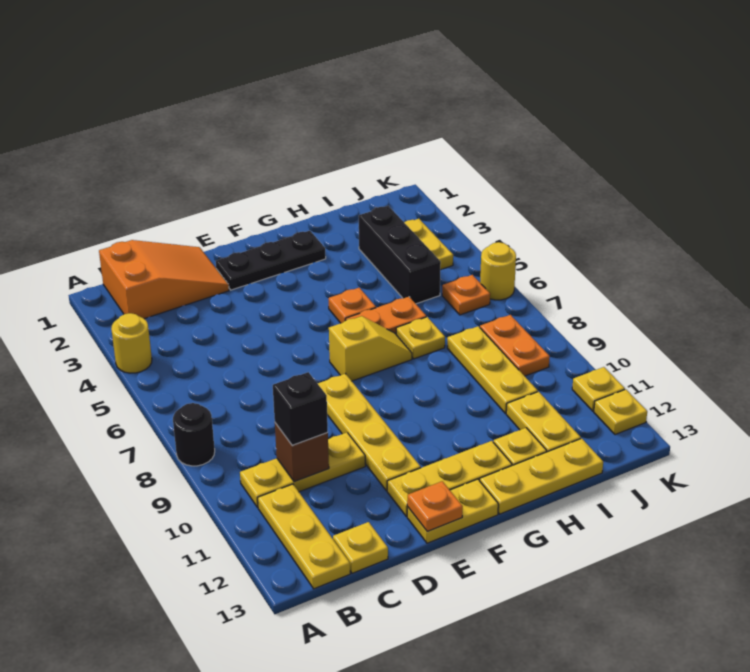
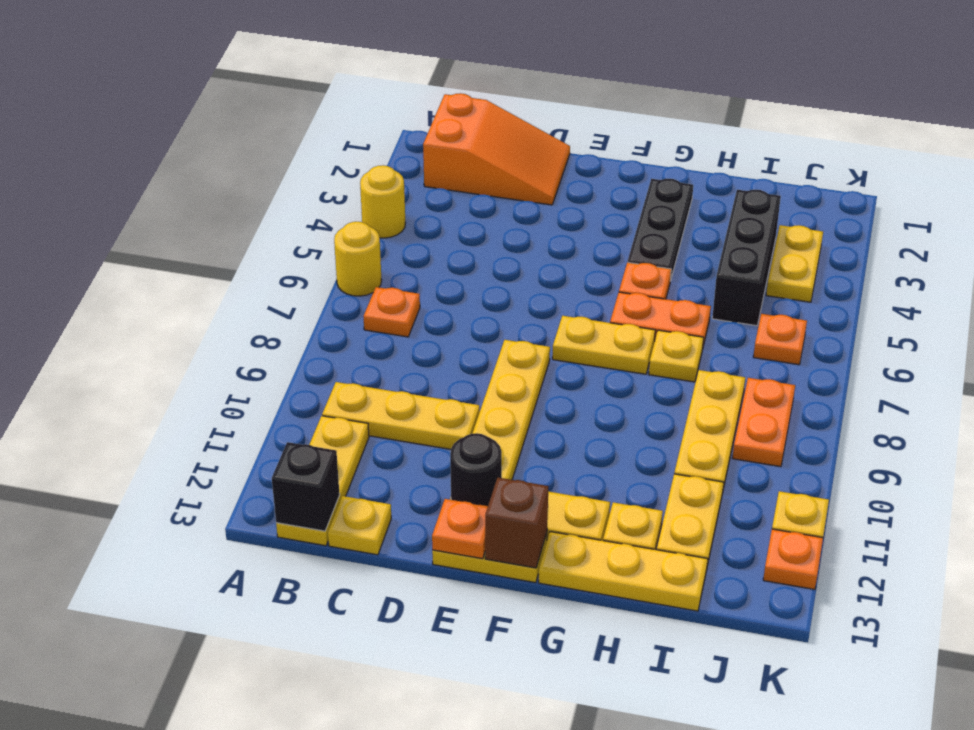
black round brick A8 level 1 -> black round brick E12 level 2
none -> orange plate B7 level 1
brown brick C10 level 2 -> brown brick F13 level 2
black brick C10 level 3 -> black brick B13 level 2
black plate E2:G2 level 1 -> black plate G2:G4 level 1
yellow slope F7:G7 level 1 top F -> yellow plate F7:G7 level 1
yellow round brick K6 level 1 -> yellow round brick A6 level 1
yellow plate K12 level 1 -> orange plate K12 level 1

